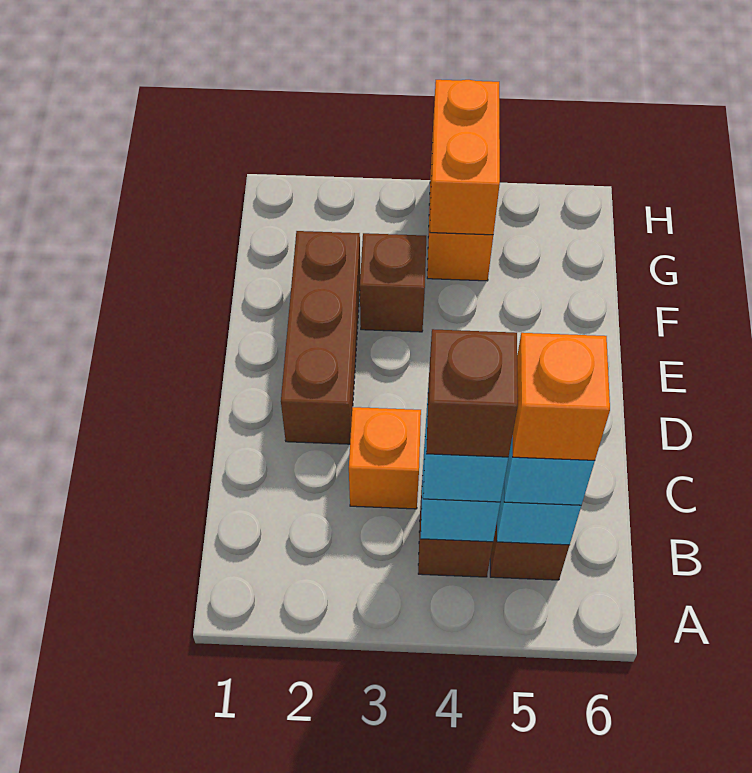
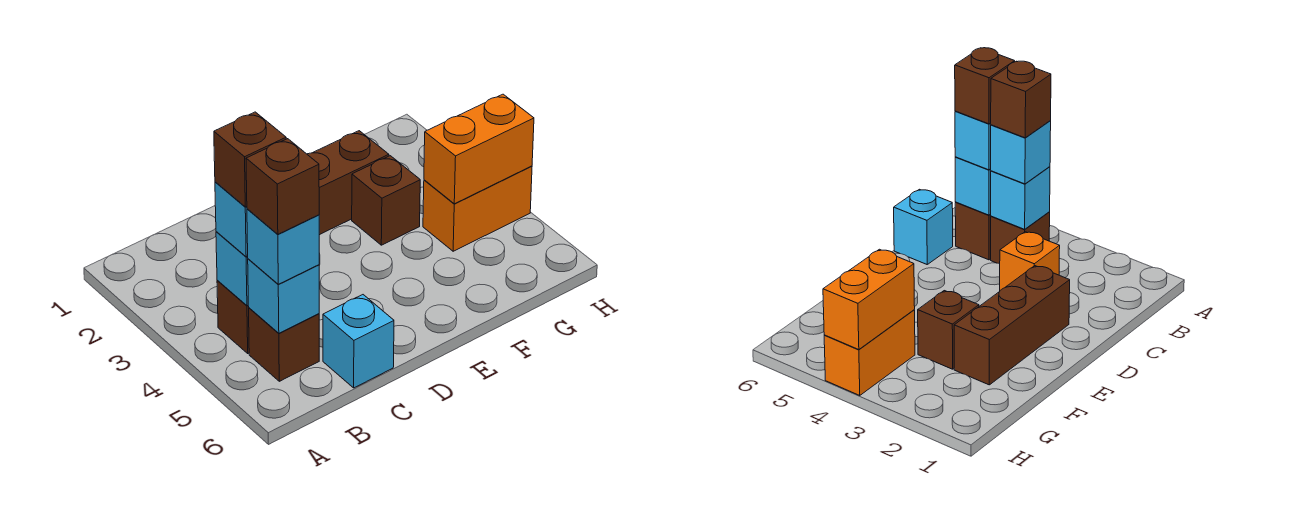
orange brick B5 level 4 -> brown brick B5 level 4
none -> cyan brick C6 level 1

